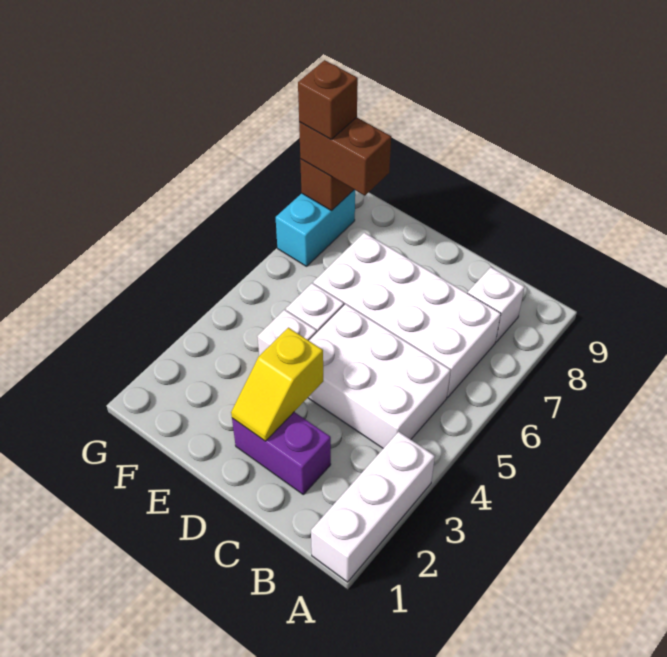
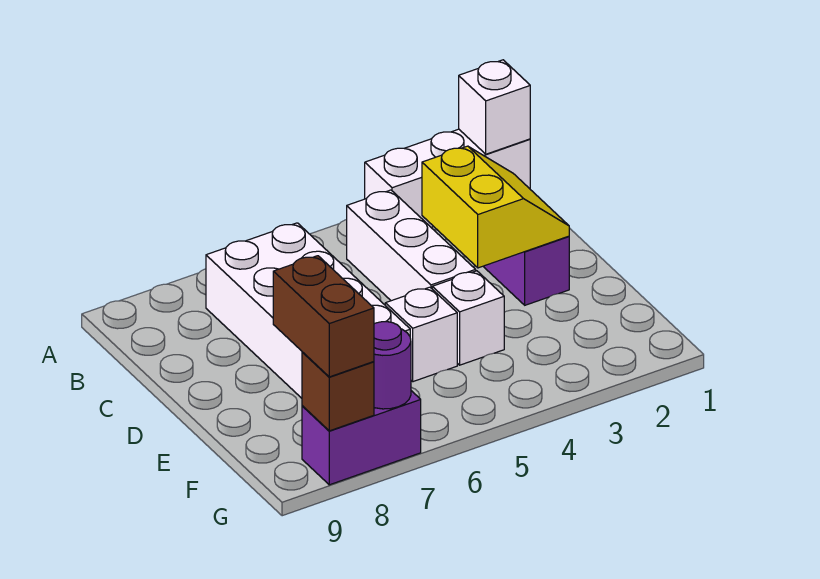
white brick B4:D5 level 1 -> white brick B4:D4 level 1
white brick B8 level 1 -> white brick A1 level 2
yellow slope D2:D3 level 2 top 3 -> yellow slope C2:D3 level 2 top 3
cyan brick G7:G8 level 1 -> purple brick G7:G8 level 1
none -> purple round brick G7 level 2
brown brick G8 level 4 -> none

